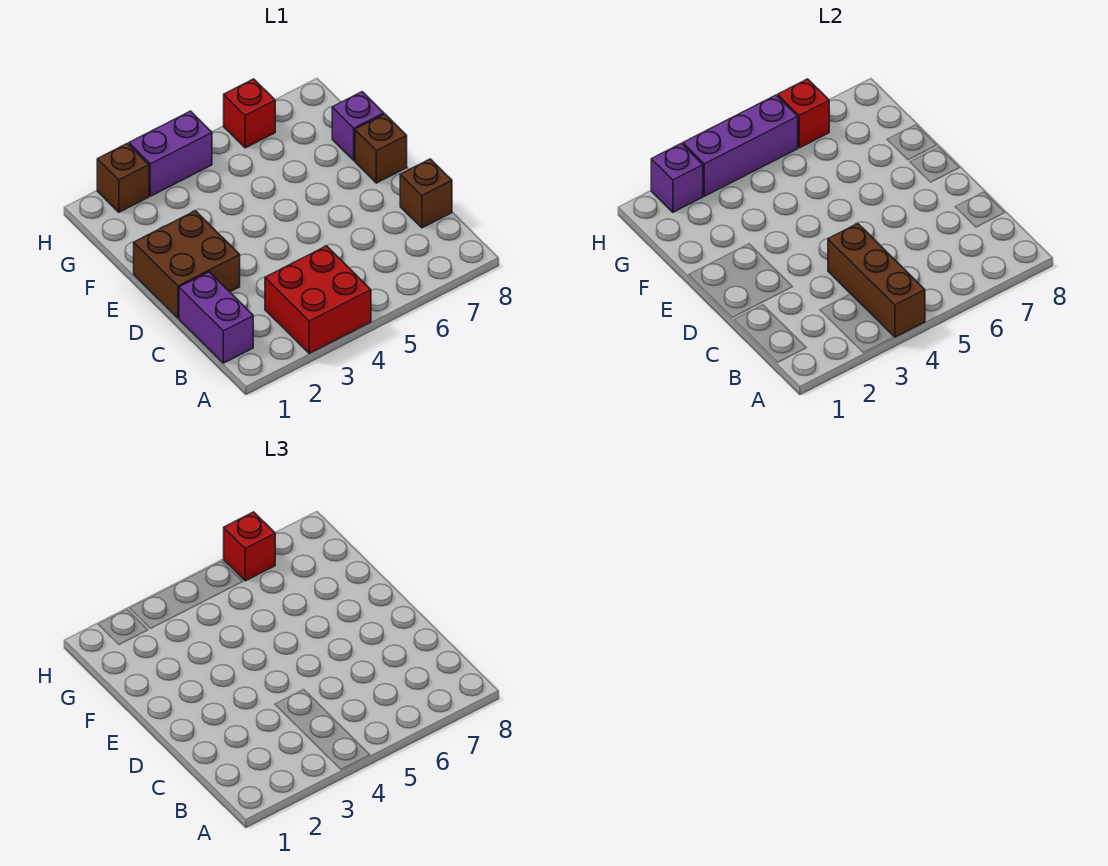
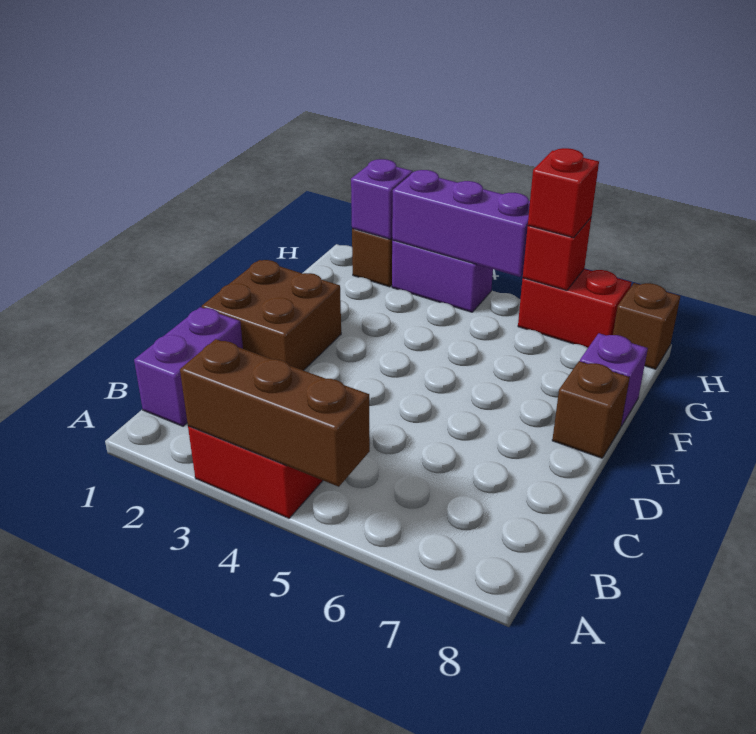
brown brick A4:C4 level 2 -> brown brick A3:A5 level 2
brown brick C8 level 1 -> brown brick H8 level 1
red brick H6 level 1 -> red brick H6:H7 level 1

